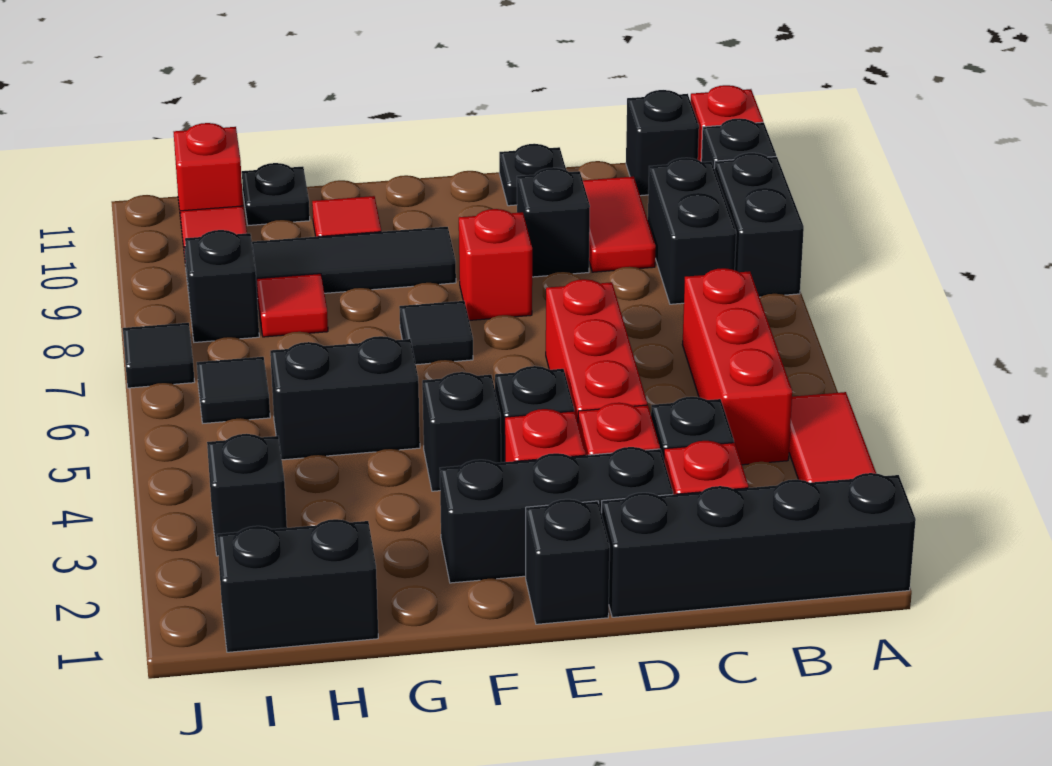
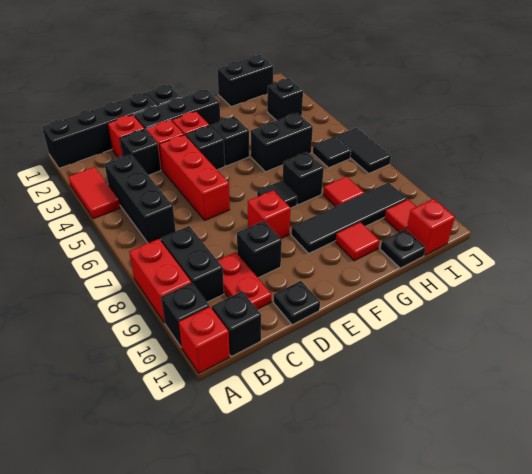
black brick A8:A9 level 1 -> red brick A8:A9 level 1
red brick B4:B6 level 1 -> black brick B4:B6 level 1
red tile C9:C10 level 1 -> red plate C9:C10 level 1
black brick I8 level 1 -> black brick G7 level 1
black tile J7 level 1 -> black tile J6:J7 level 1

